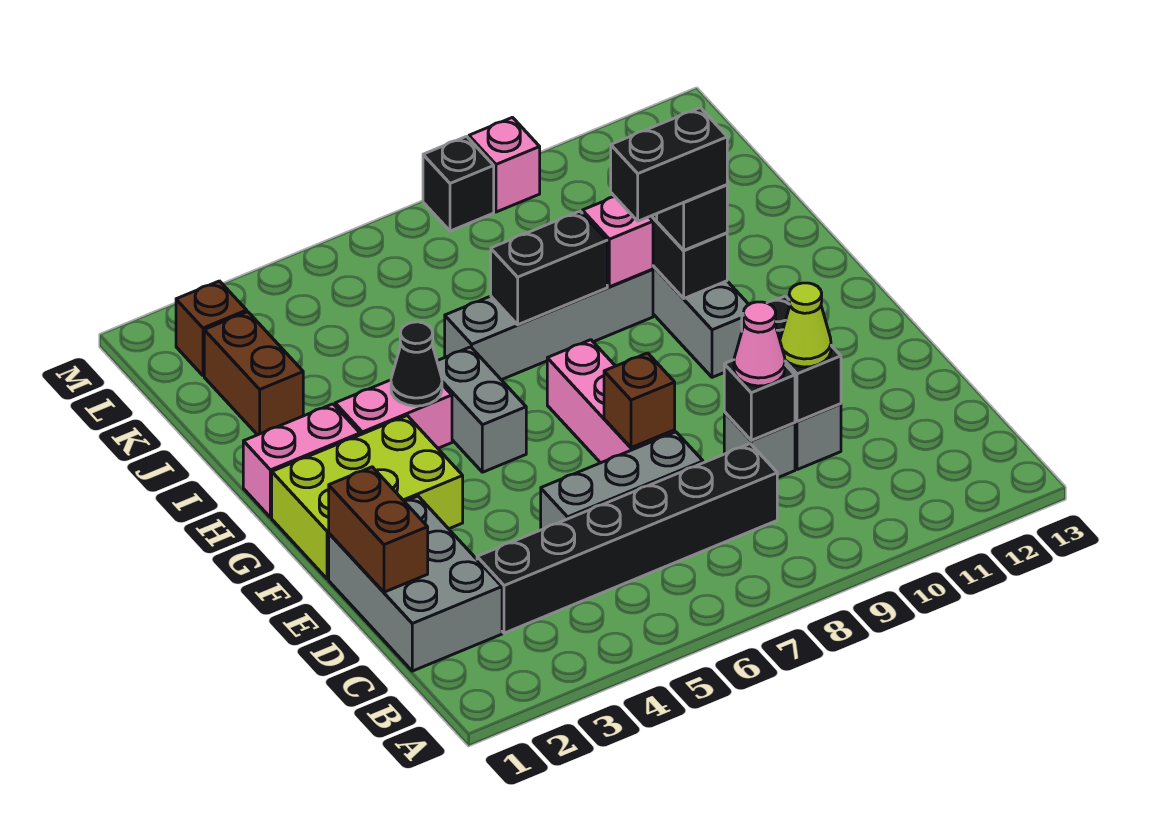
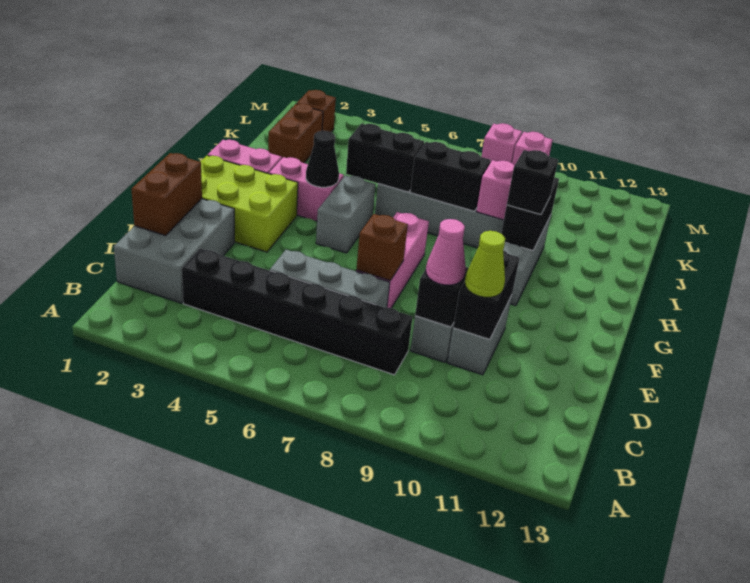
black brick H9:H10 level 4 -> black brick I5:I6 level 2
black brick M8 level 1 -> pink brick M8 level 1

